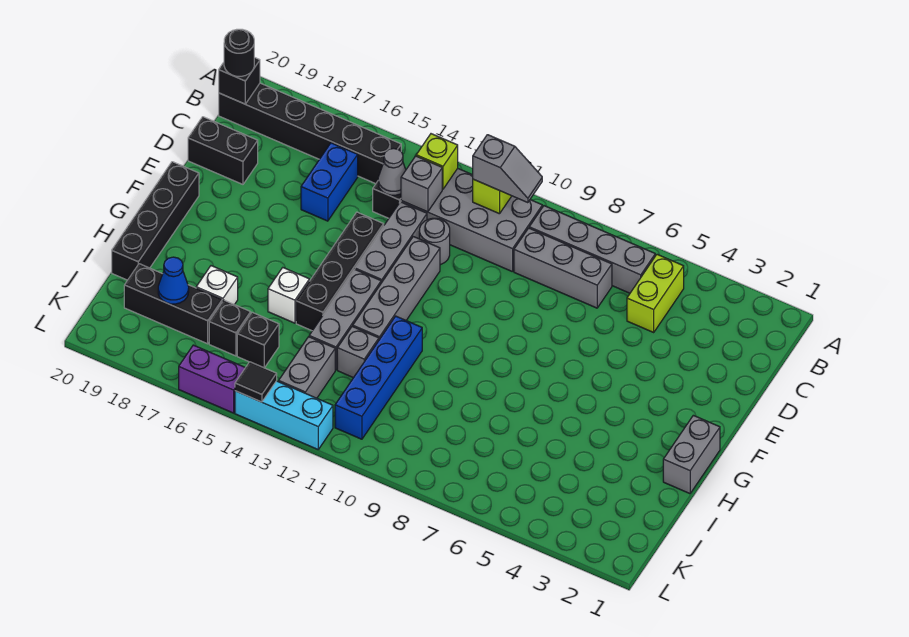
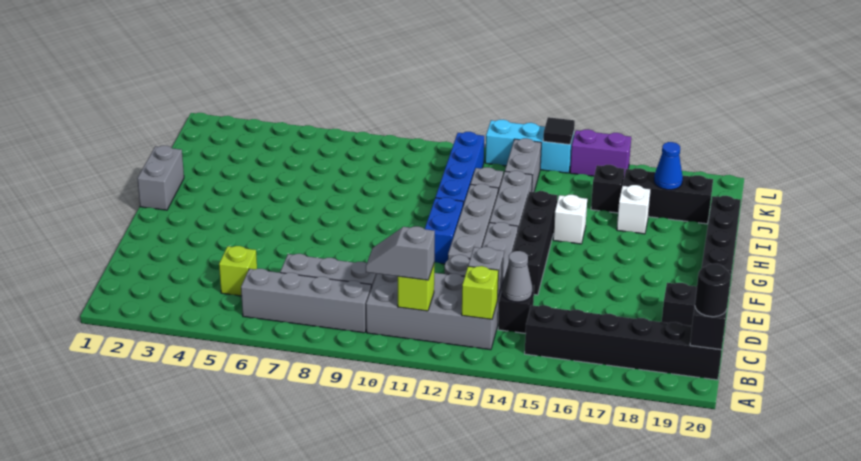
lime brick B5:C5 level 1 -> lime brick C5 level 1
blue brick C16:D16 level 1 -> blue brick F11:G11 level 1
black brick J15 level 1 -> none

